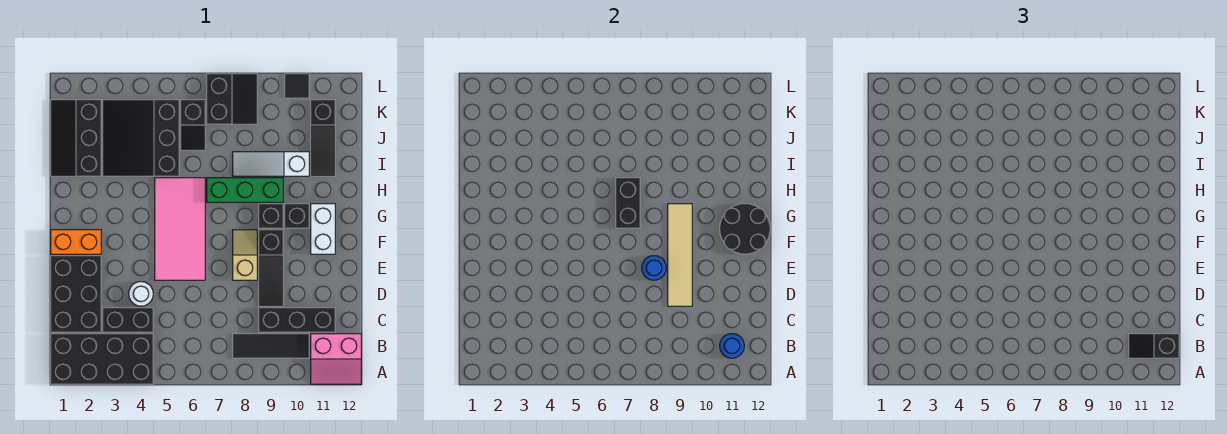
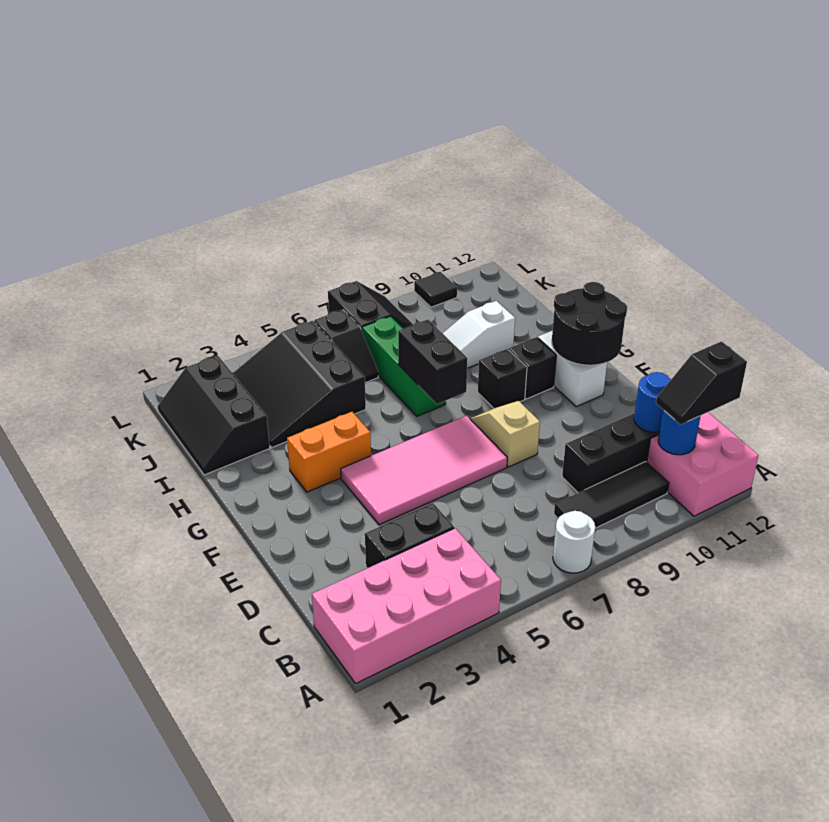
black brick A1:B4 level 1 -> pink brick A1:B4 level 1
pink slope A11:B12 level 1 top B -> pink brick A11:B12 level 1
black brick C1:E2 level 1 -> none
white round brick D4 level 1 -> white round brick A7 level 1
black slope D9:F9 level 1 top F -> none
tan tile D9:G9 level 2 -> none
pink tile E5:H6 level 1 -> pink tile E4:F7 level 1
blue round brick E8 level 2 -> blue round brick C11 level 2
orange brick F1:F2 level 1 -> orange brick G3:G4 level 1
green brick H7:H9 level 1 -> green brick H7:J7 level 1
black slope I11:K11 level 1 top K -> none

